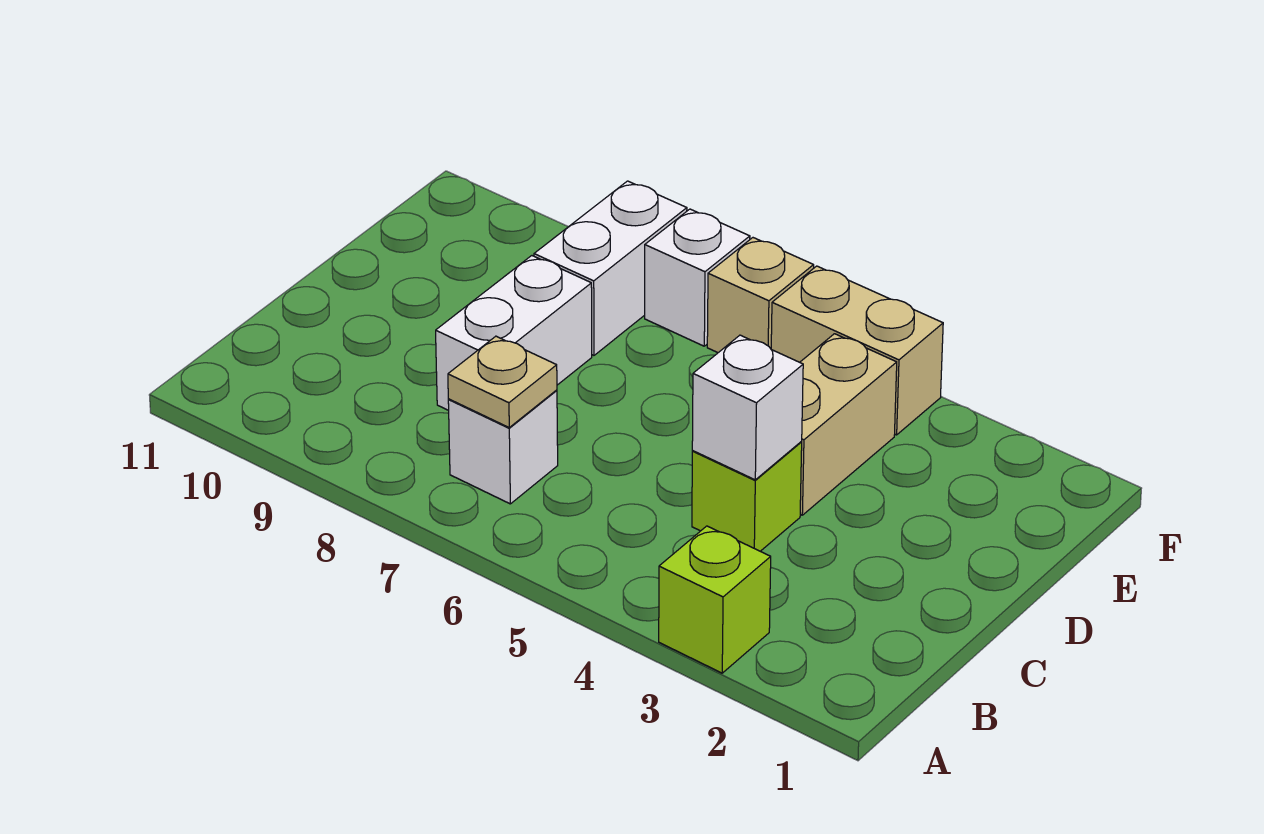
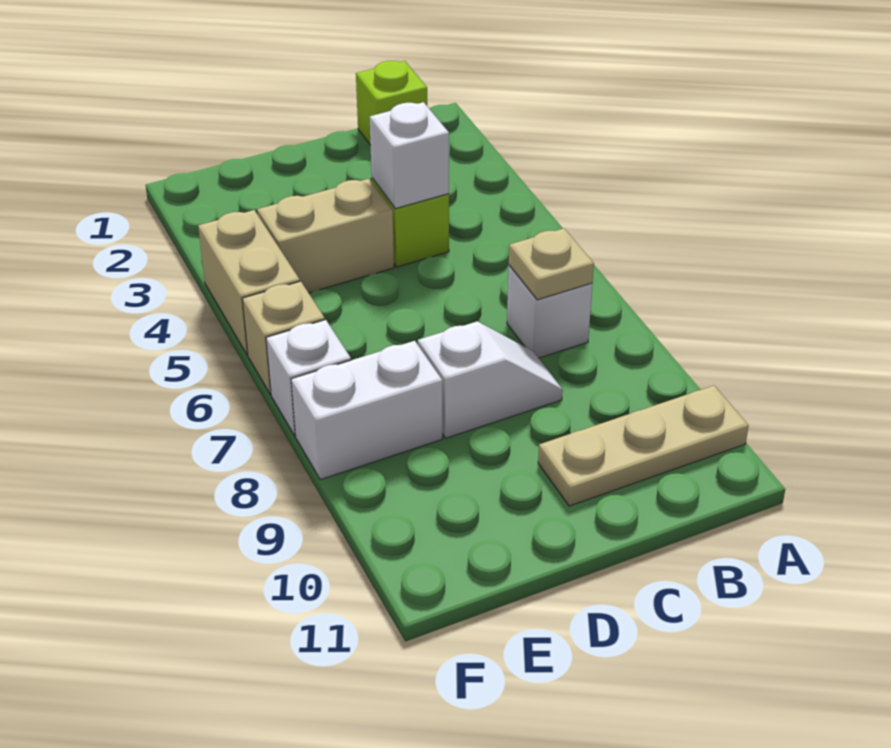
lime brick A3 level 1 -> lime brick B1 level 1
none -> tan plate A10:C10 level 1
white brick C8:D8 level 1 -> white slope C8:D8 level 1 top D

